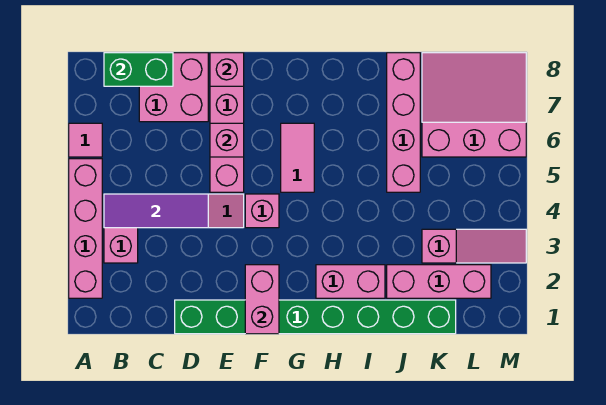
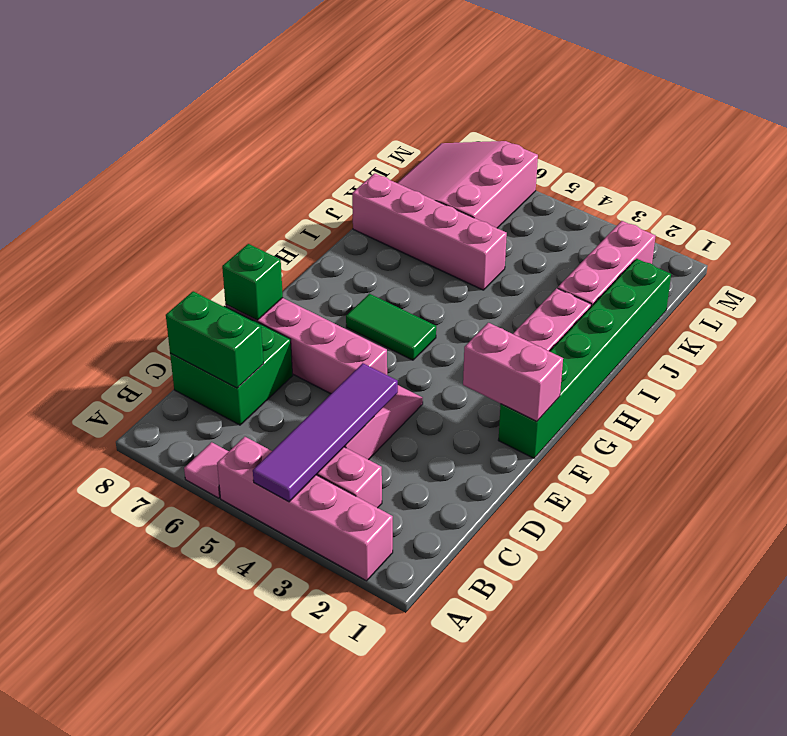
purple tile B4:D4 level 2 -> purple tile A4:D4 level 2
green brick B8:C8 level 2 -> green brick C7:C8 level 2
pink brick C7:D8 level 1 -> green brick C7:D8 level 1
green brick D1:K1 level 1 -> green brick F1:K1 level 1
pink brick E6 level 2 -> none
pink brick E8 level 2 -> green brick E8 level 2
pink brick F4 level 1 -> none
pink tile G5:G6 level 1 -> green tile G5:G6 level 1
pink slope K3:M3 level 1 top K -> none

